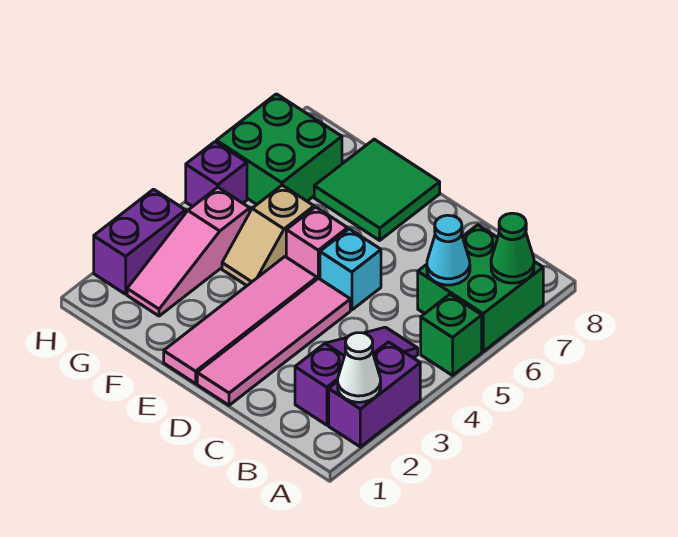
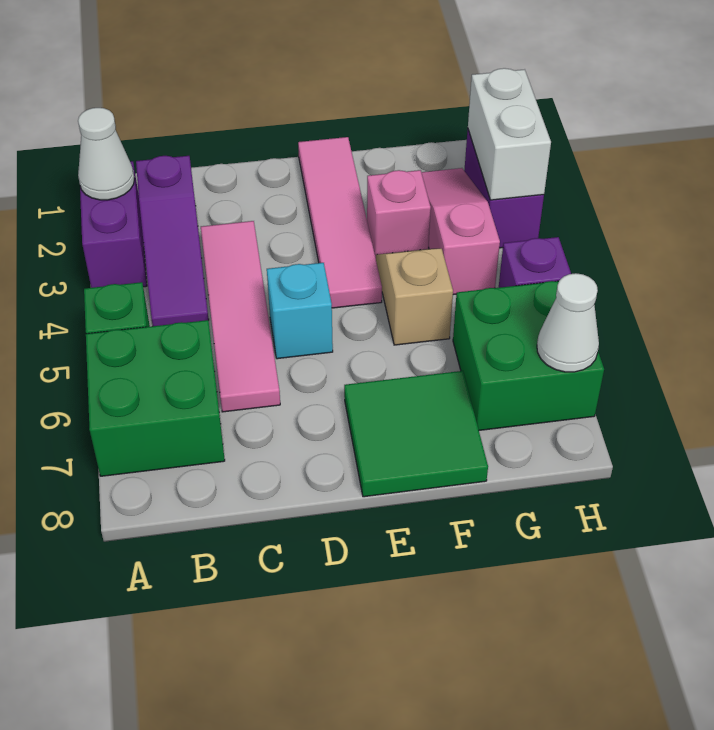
green cone A7 level 2 -> none
cyan cone B6 level 2 -> none
pink tile D1:D4 level 1 -> pink tile C3:C6 level 1
pink brick E5 level 1 -> pink brick F3 level 1
none -> white brick H2:H3 level 2
none -> white cone H7 level 2

